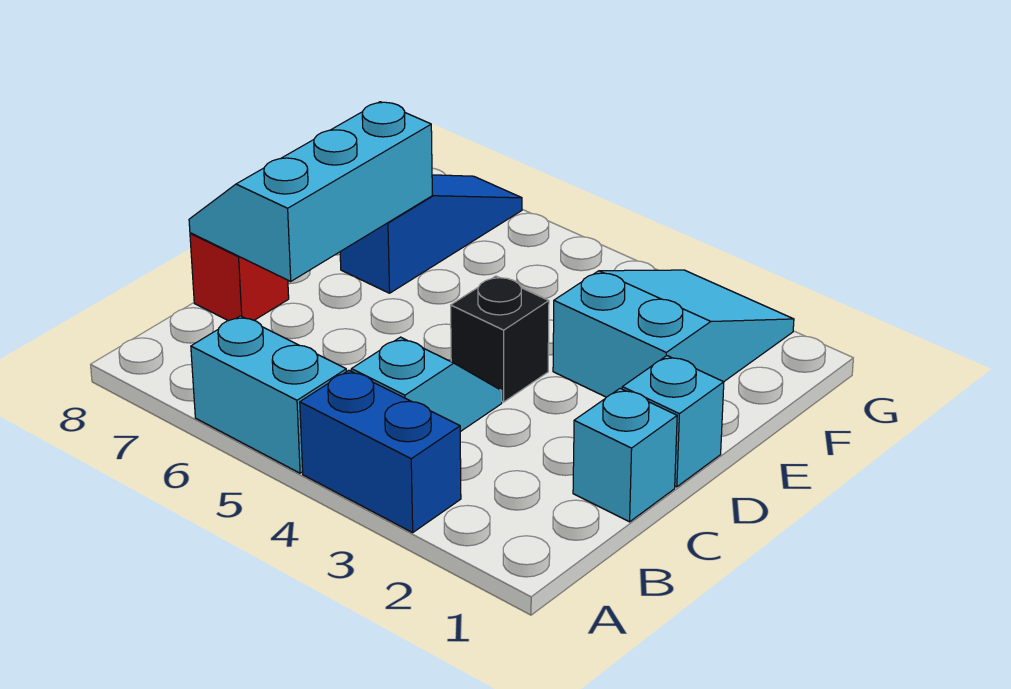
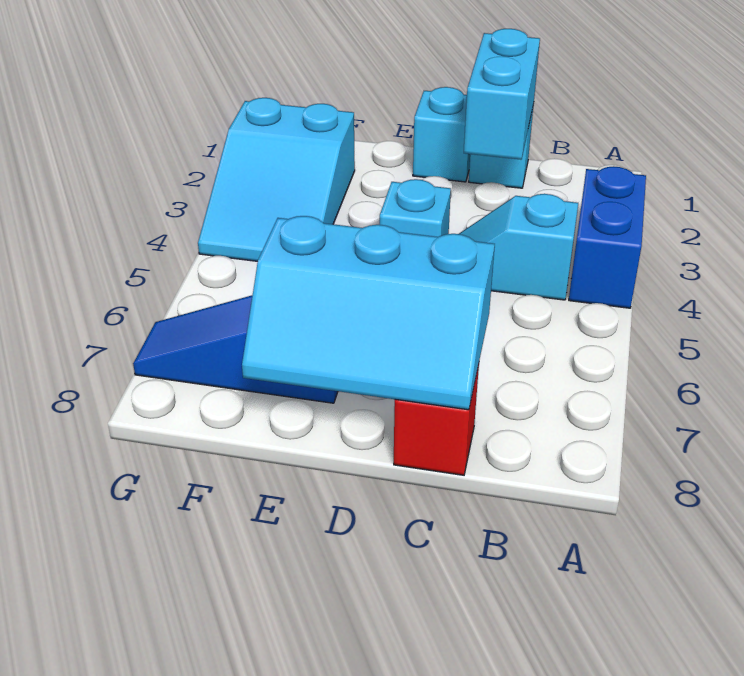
cyan brick A5:A6 level 1 -> cyan brick C1:C2 level 2
black brick D4 level 1 -> cyan brick D4 level 1
cyan slope E2:G3 level 1 top E -> cyan slope F2:G4 level 1 top 2

